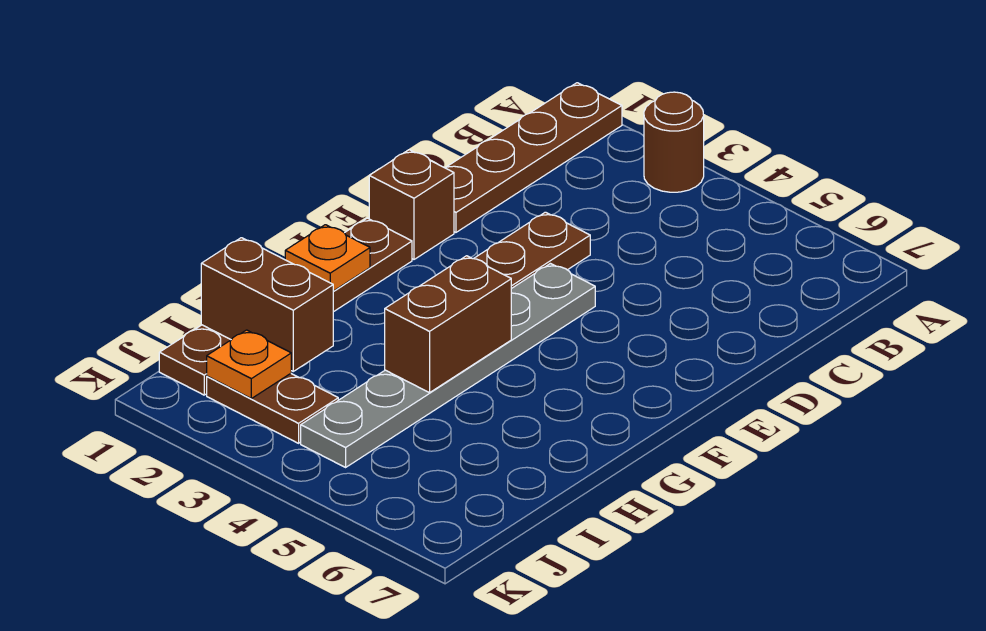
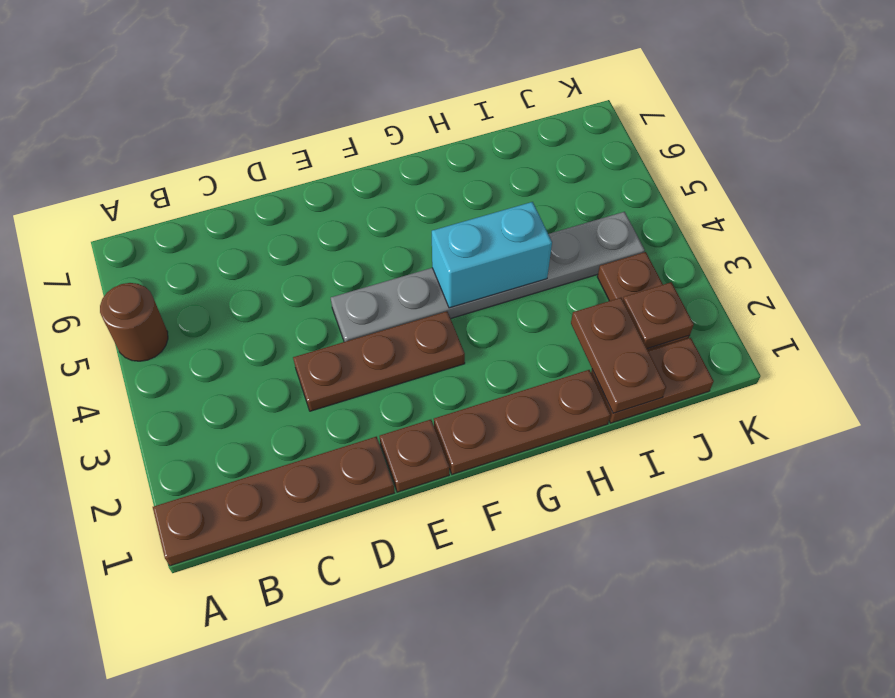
brown round brick A3 level 1 -> brown round brick A5 level 1
brown brick E1 level 1 -> brown plate E1 level 1
orange plate G1 level 2 -> none
brown brick G4:H4 level 2 -> cyan brick G4:H4 level 2
brown brick I1:I2 level 2 -> brown plate I1:I2 level 2
orange plate J2 level 2 -> brown plate J2 level 2

